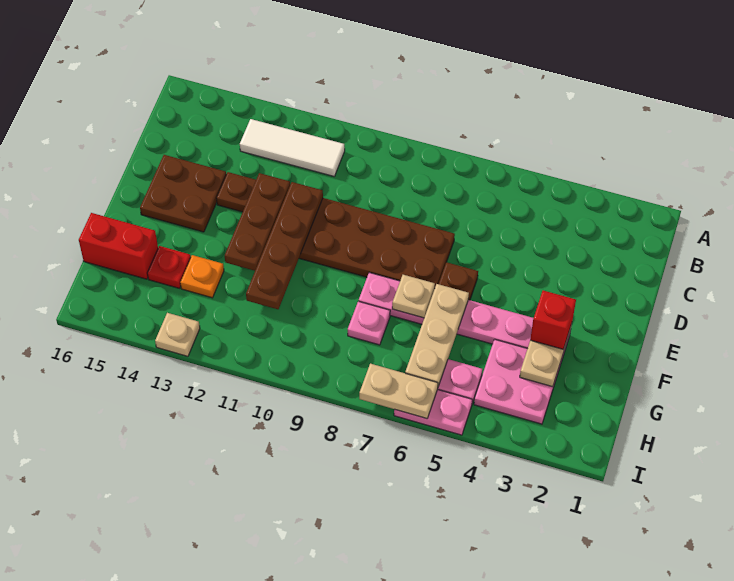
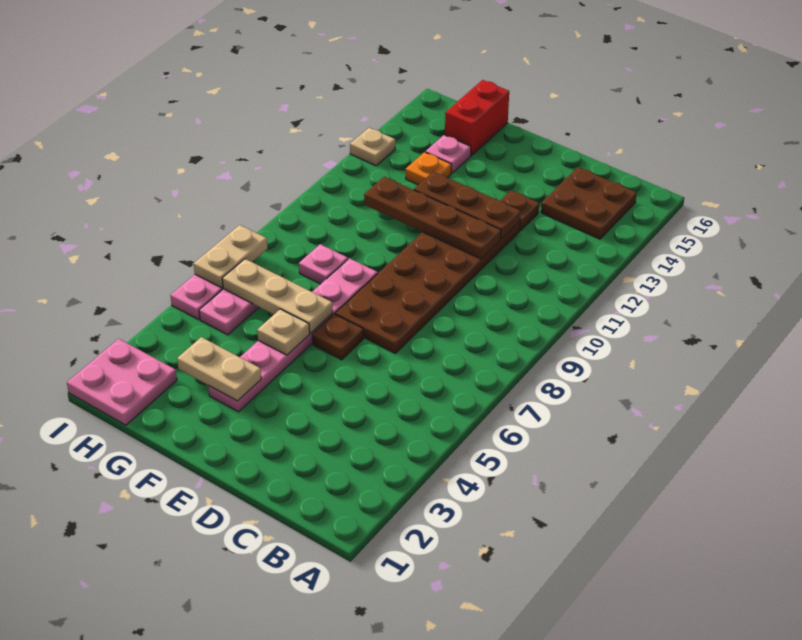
white tile B11:B13 level 1 -> none
brown plate D14:E15 level 1 -> brown plate B14:C15 level 1
red brick F3 level 3 -> none
tan plate F7 level 2 -> tan plate F5 level 2
pink plate G3:H4 level 1 -> pink plate H1:I2 level 1
red plate G14 level 1 -> pink plate G14 level 1

